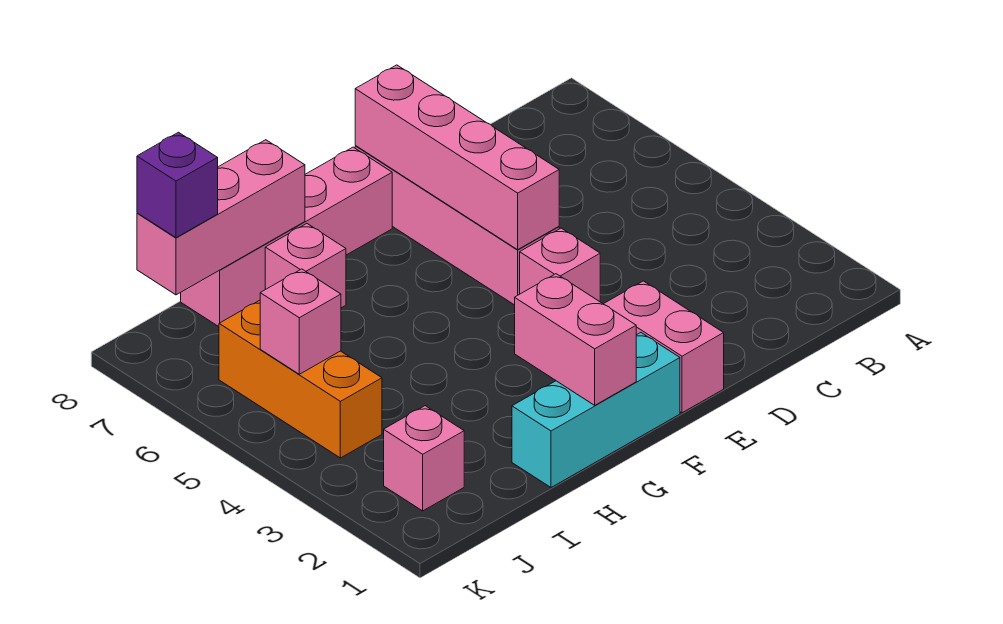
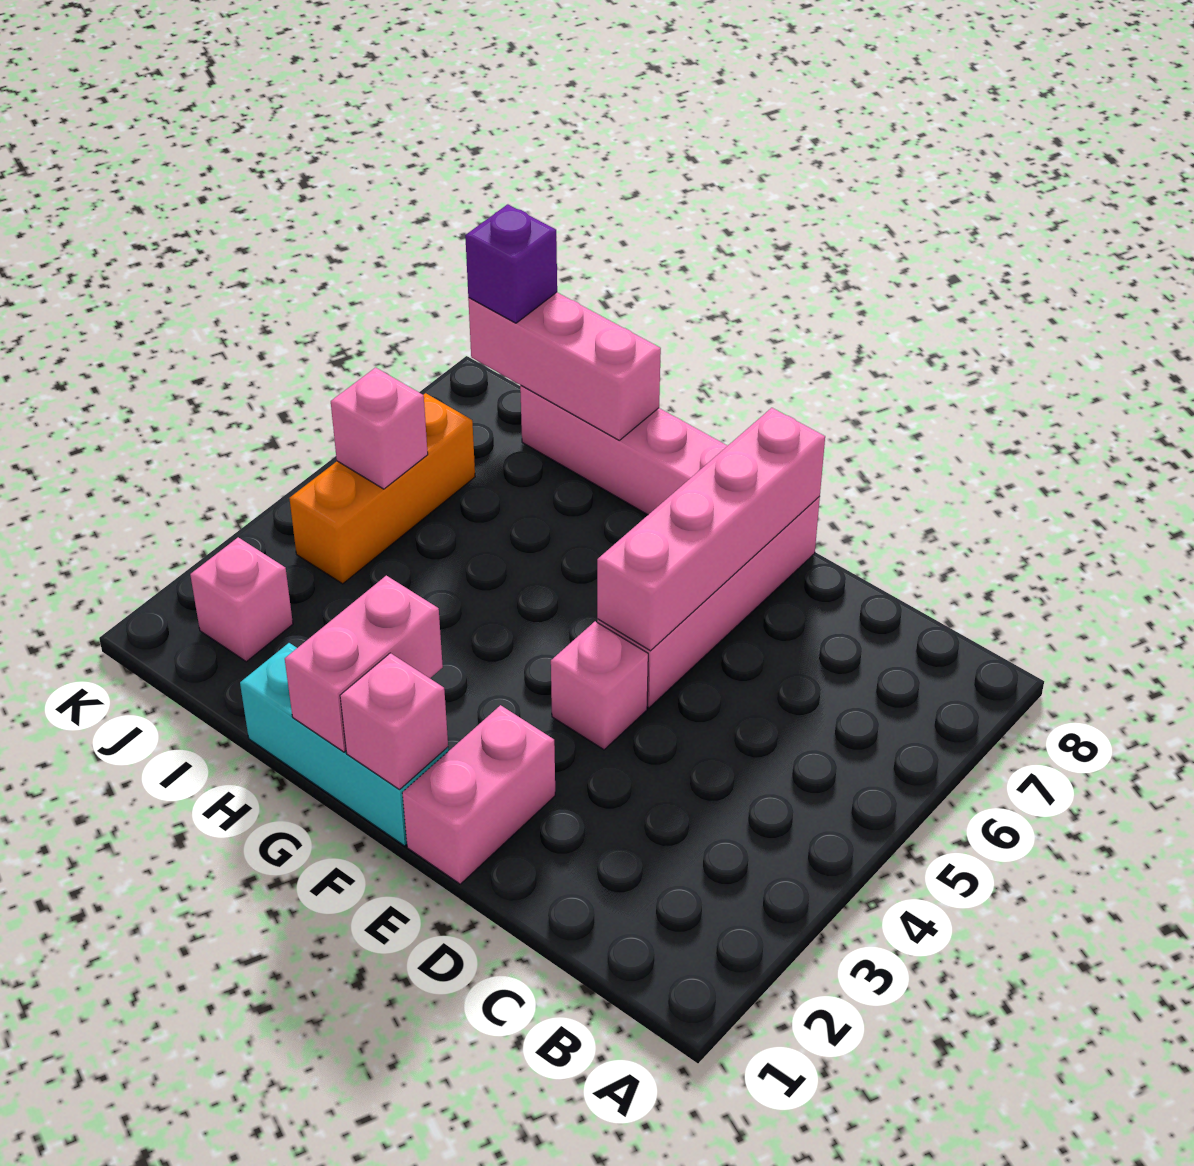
pink brick H7 level 1 -> pink brick F1 level 2

